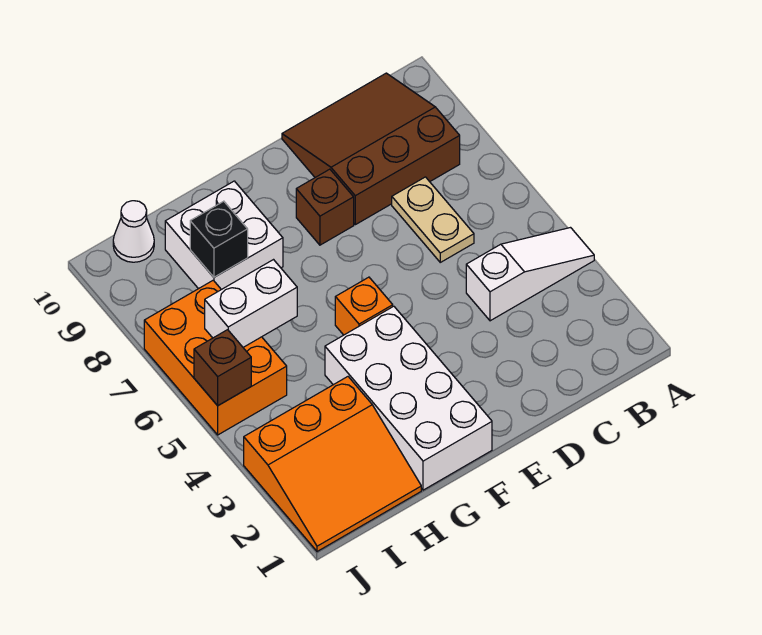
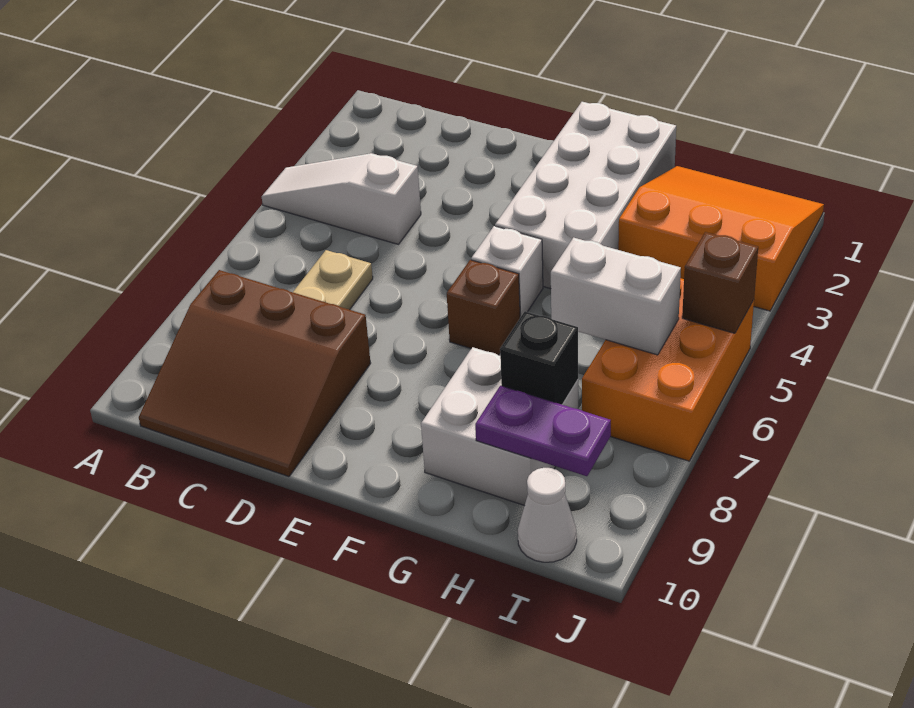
brown brick E8 level 1 -> brown brick F6 level 1
orange brick F5 level 1 -> white brick F5 level 1
none -> purple plate H9:I9 level 2

